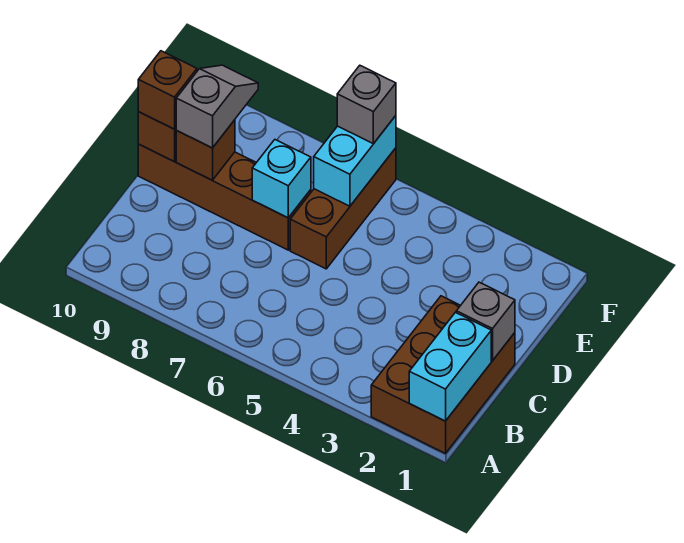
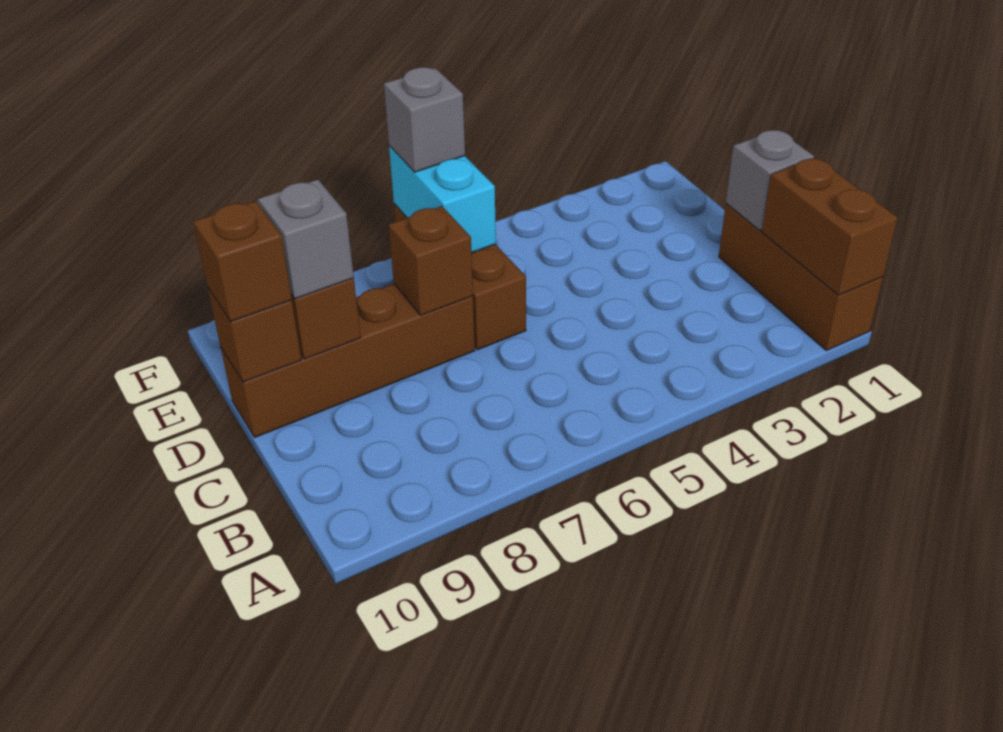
brown brick A1:C2 level 1 -> brown brick A1:C1 level 1
cyan brick A1:B1 level 2 -> brown brick A1:B1 level 2
cyan brick D7 level 2 -> brown brick D7 level 2

